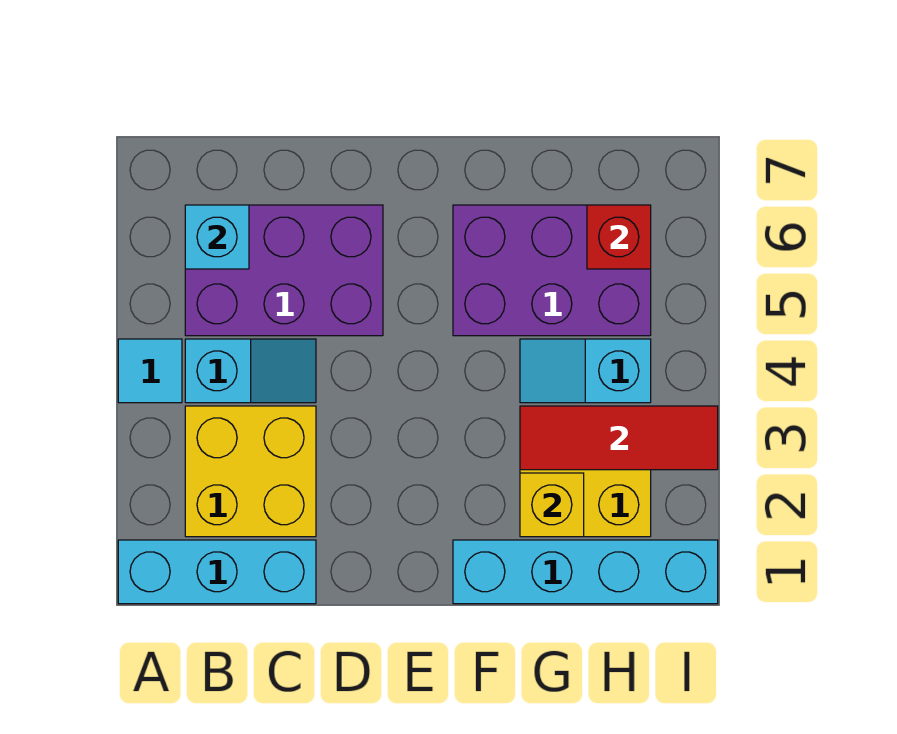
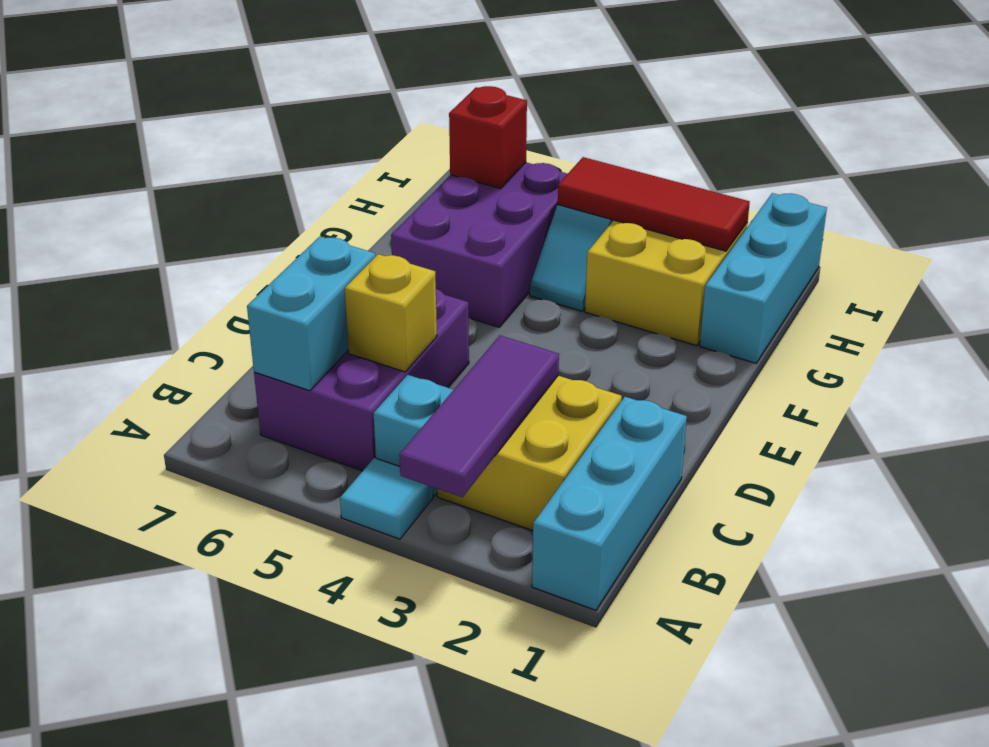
none -> purple tile A3:C3 level 2
cyan brick B6 level 2 -> cyan brick B6:C6 level 2
cyan brick F1:I1 level 1 -> cyan brick G1:I1 level 1
yellow brick G2 level 2 -> yellow brick C5 level 2
red tile G3:I3 level 2 -> red tile H2:H4 level 2

